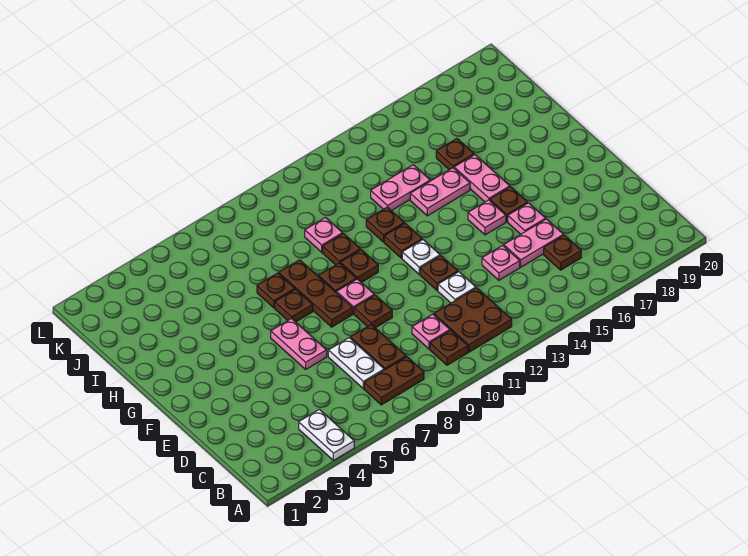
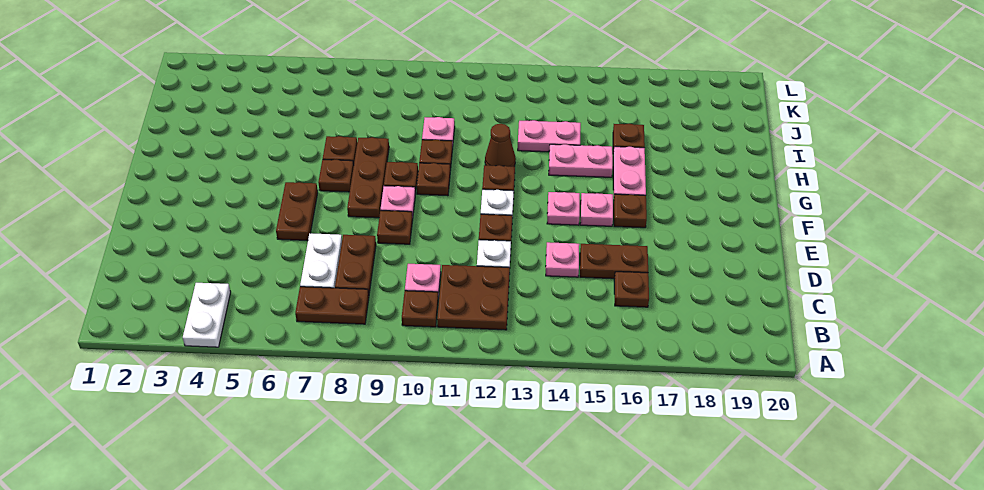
pink plate D15:D16 level 1 -> brown plate D15:D16 level 1
pink plate E6:F6 level 1 -> brown plate E6:F6 level 1
pink plate E16 level 1 -> pink plate F14 level 1
brown plate H12 level 1 -> brown cone H12 level 1

